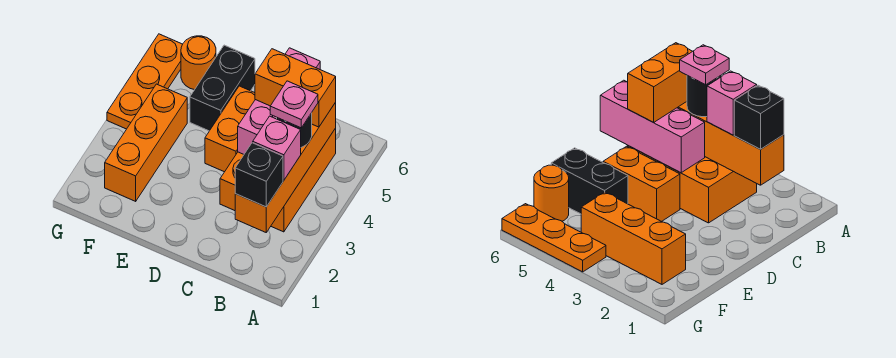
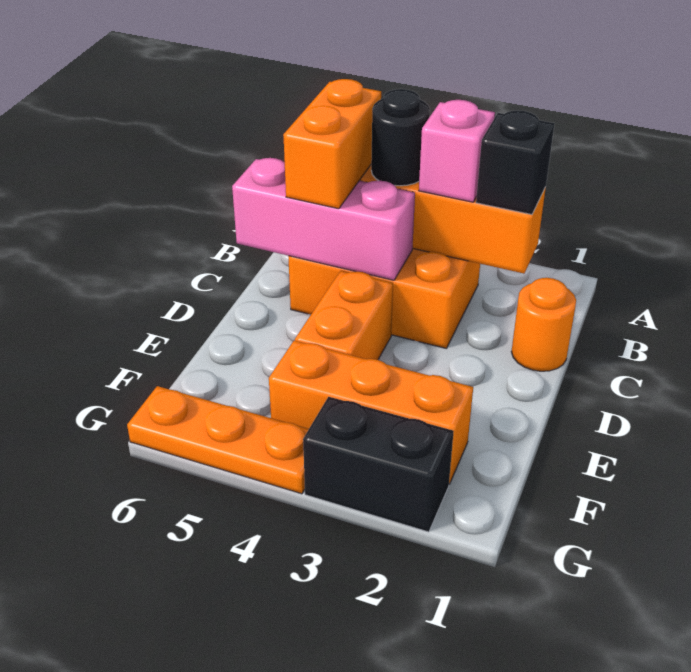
pink plate B4 level 4 -> none
orange brick D4:D5 level 1 -> orange brick D4:E4 level 1
black brick E5:E6 level 1 -> black brick G2:G3 level 1
orange round brick F6 level 1 -> orange round brick C1 level 1

